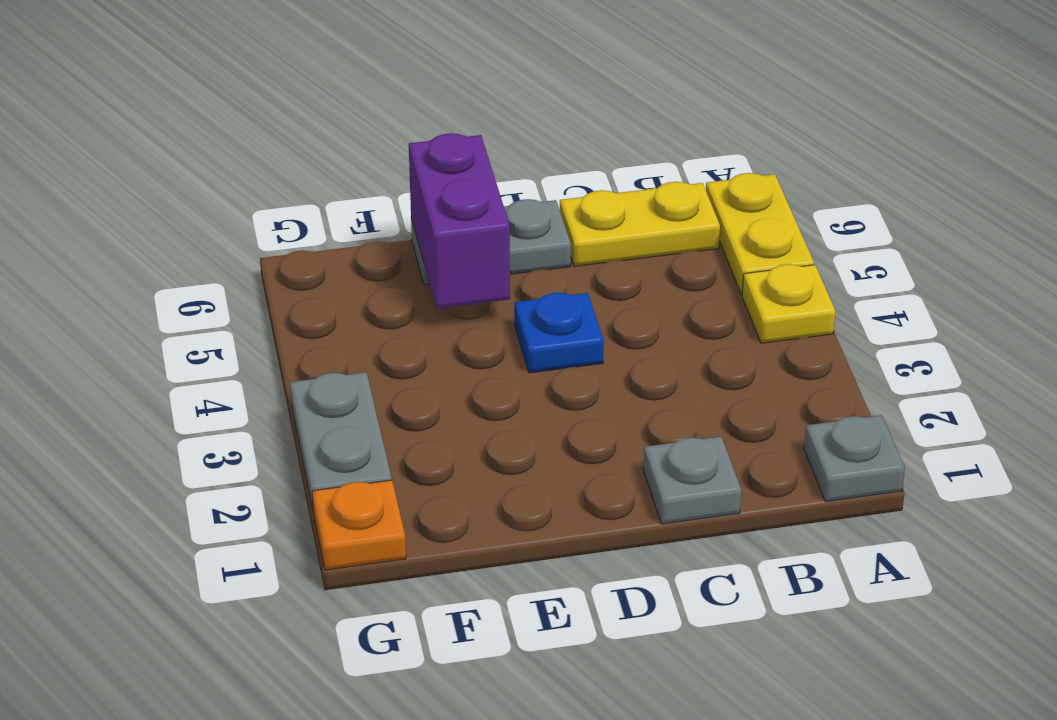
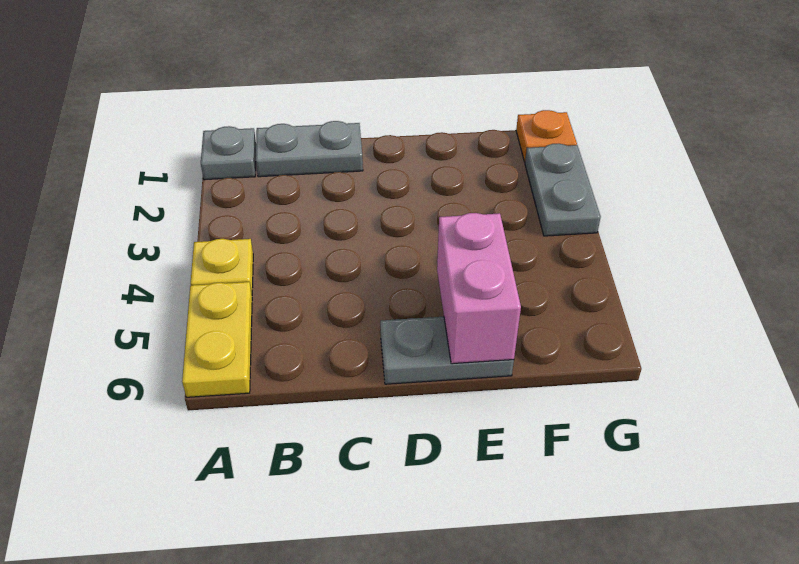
yellow plate B6:C6 level 1 -> none
grey plate C1 level 1 -> grey plate B1:C1 level 1
blue plate D4 level 1 -> none
purple brick E5:E6 level 2 -> pink brick E5:E6 level 2

